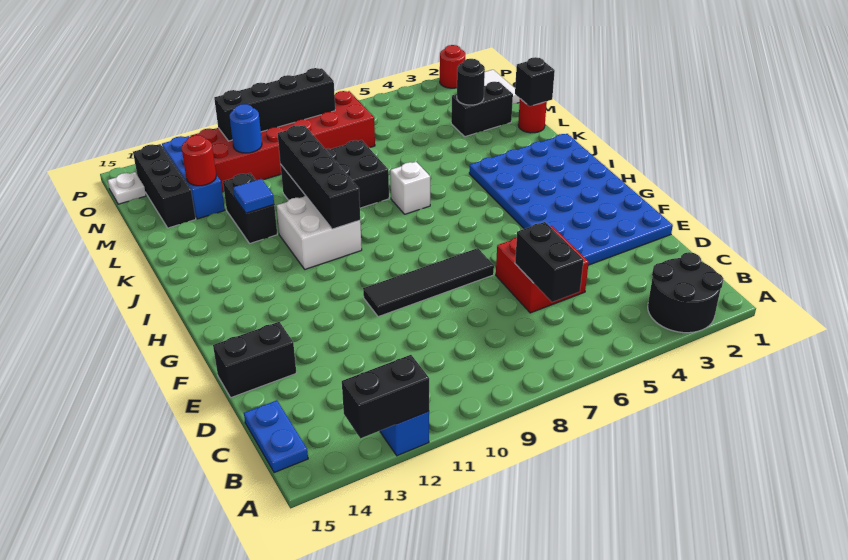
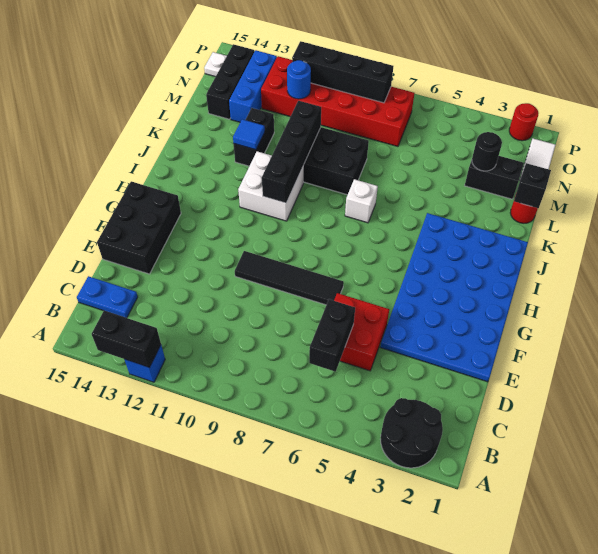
blue plate B15:C15 level 1 -> blue plate C14:C15 level 1
black brick E14:E15 level 1 -> black brick E14:G15 level 1
red round brick M13 level 2 -> none

